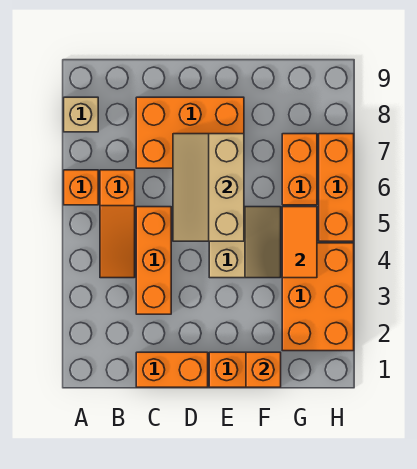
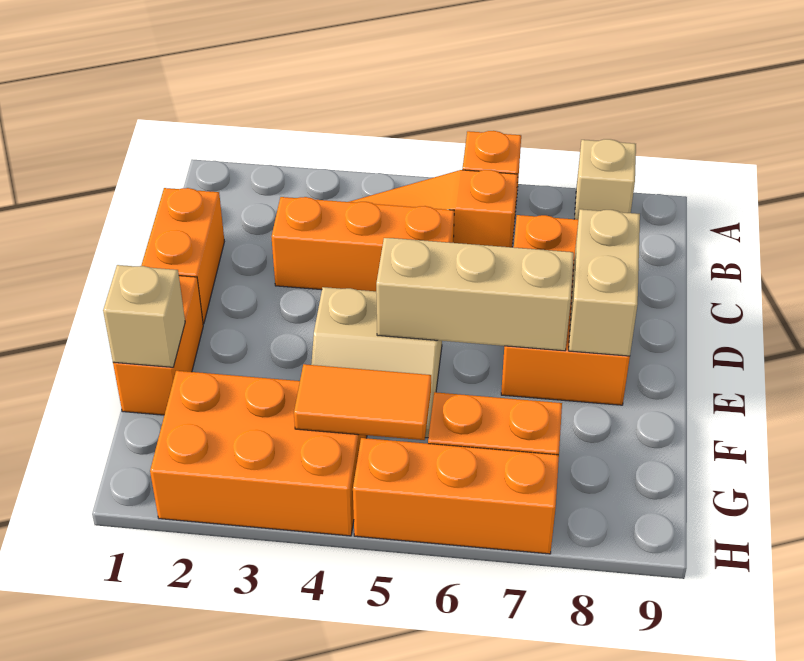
none -> tan brick D8:E8 level 2
orange brick F1 level 2 -> tan brick F1 level 2

